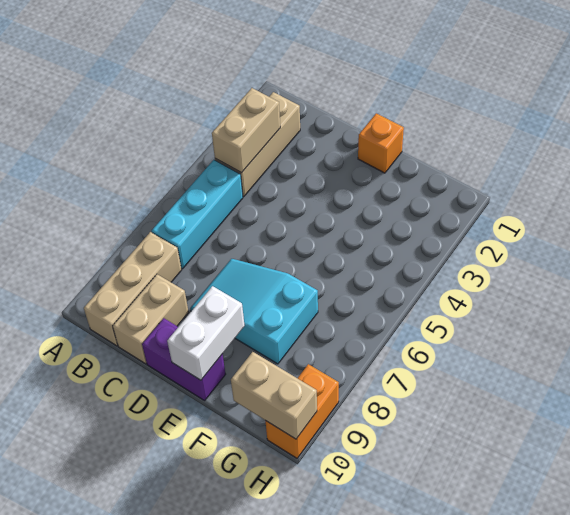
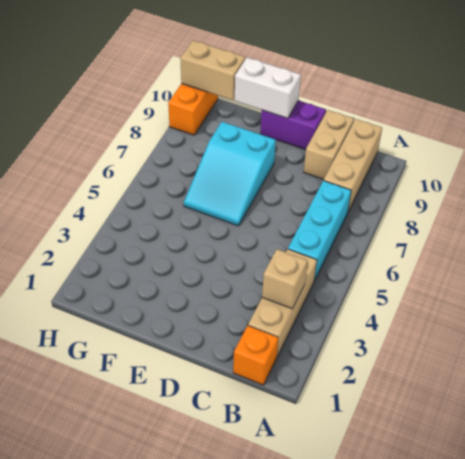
tan brick B3:B4 level 2 -> tan brick B3 level 2
cyan slope D7:F8 level 1 top F -> cyan slope E6:F8 level 1 top 8
orange brick E1 level 1 -> orange brick B1 level 1
white brick E9:E10 level 2 -> white brick E10:F10 level 2

